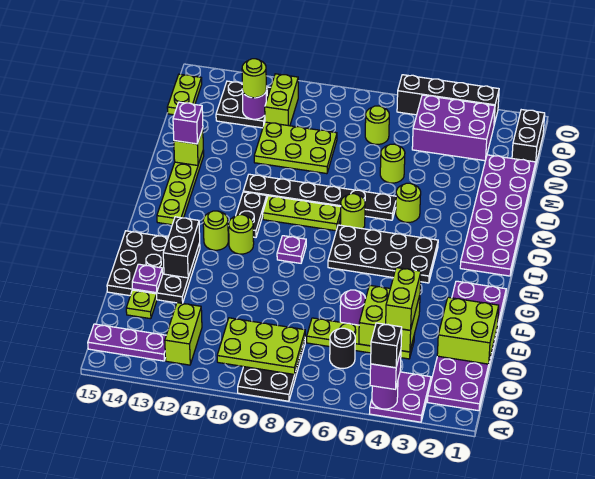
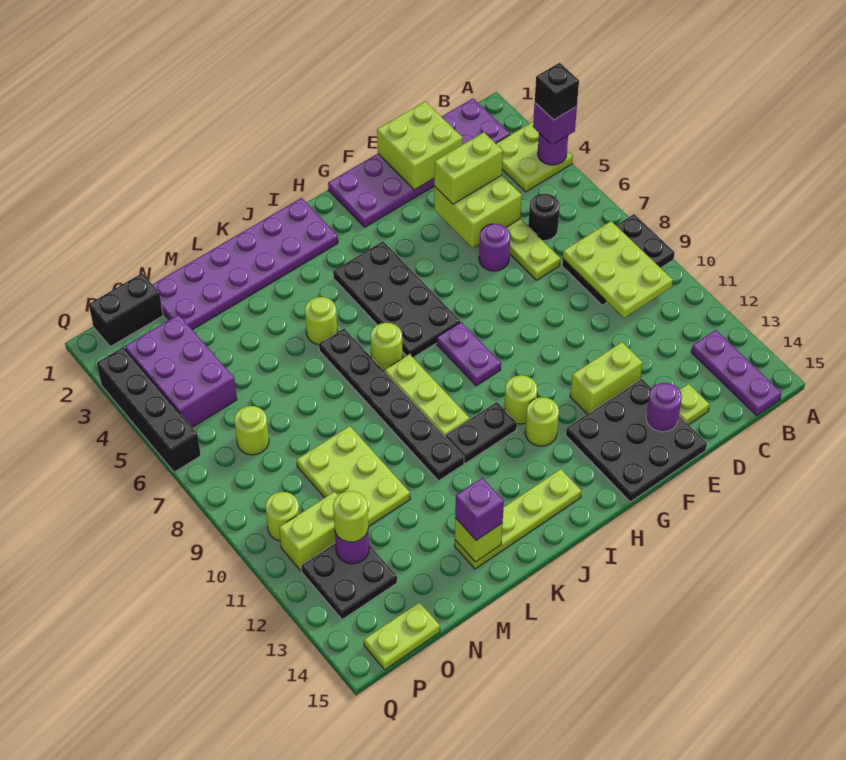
purple plate A3:B4 level 1 -> lime plate A3:B4 level 1
lime brick B12:C12 level 1 -> lime brick E12:F12 level 1
purple plate E14 level 2 -> purple round brick E14 level 2
black brick F13:G13 level 2 -> none
purple plate H9 level 1 -> purple plate H8:H9 level 1
lime round brick M6 level 1 -> lime round brick P10 level 1

